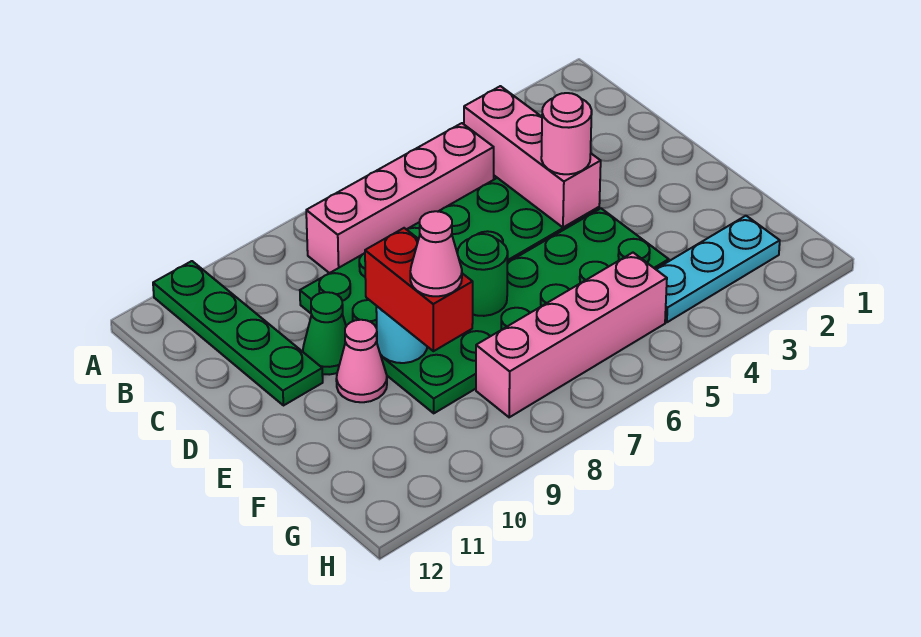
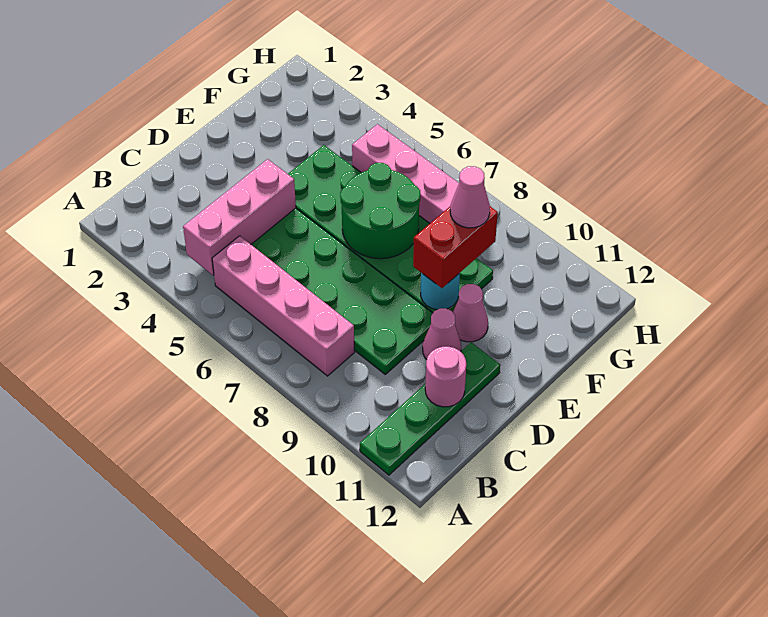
pink round brick D4 level 3 -> pink round brick C11 level 2
green cone D10 level 1 -> pink cone D10 level 1
green round brick E7 level 2 -> green round brick E6:F7 level 2
cyan plate G2:G4 level 1 -> none

